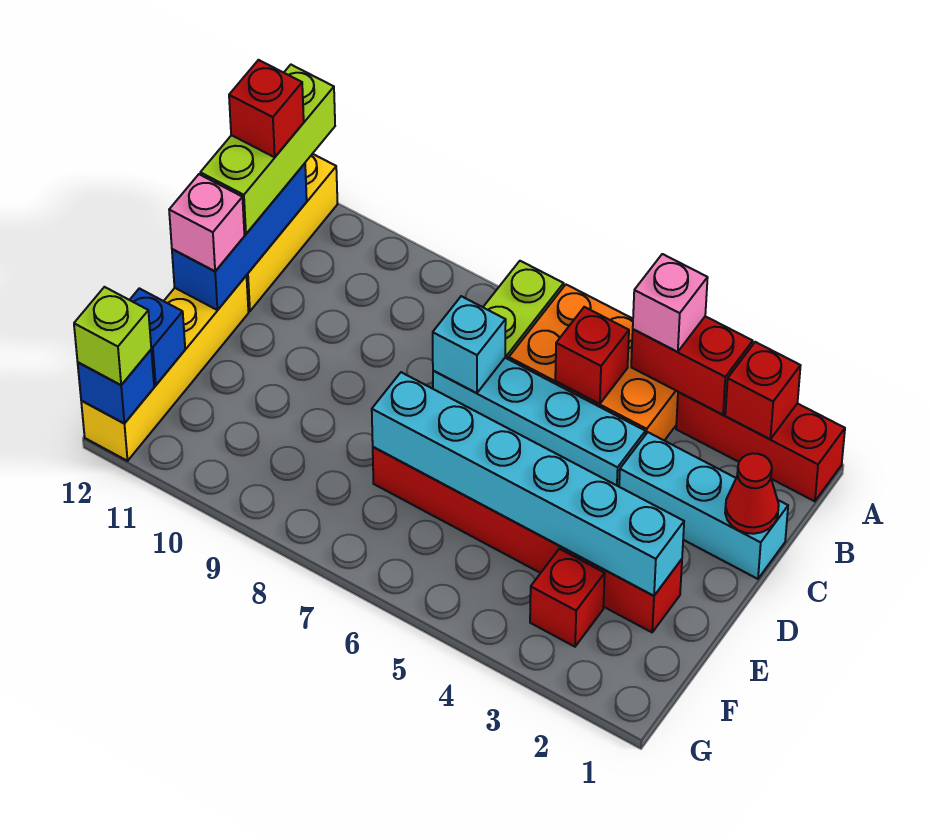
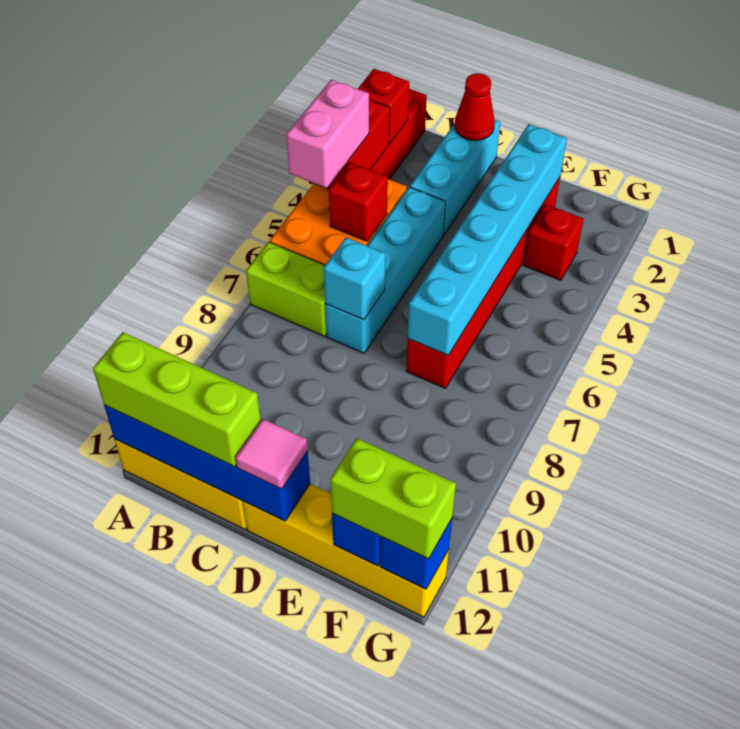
pink brick A4 level 3 -> pink brick A4:A5 level 3
blue brick B12:D12 level 2 -> blue brick A12:D12 level 2
red brick B12 level 4 -> none
pink brick D12 level 3 -> pink tile D12 level 3
lime brick G12 level 3 -> lime brick F12:G12 level 3

